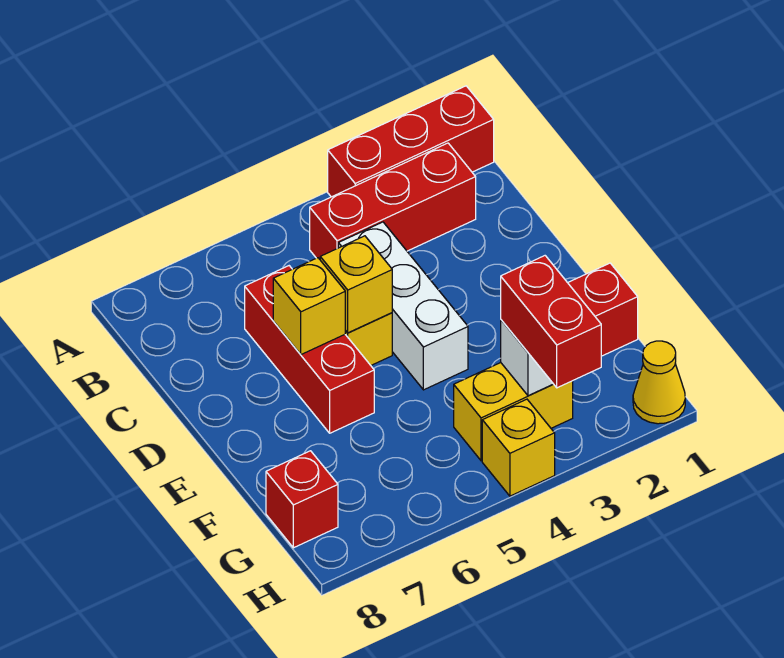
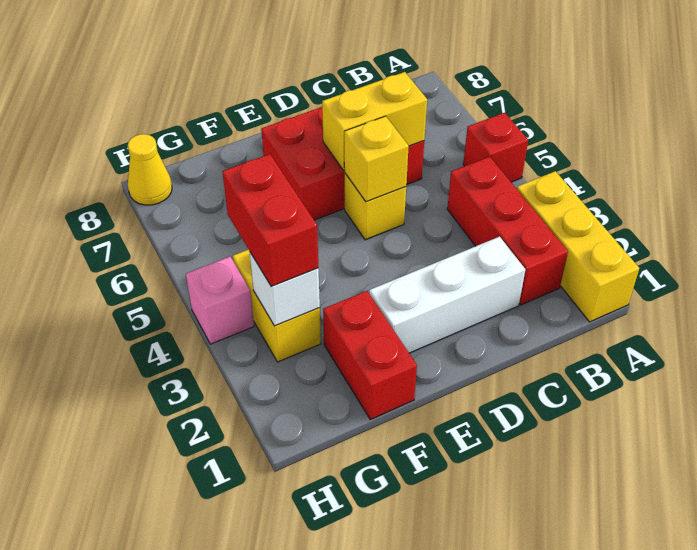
red brick A1:A3 level 1 -> yellow brick A1:A3 level 1
white brick C4:E4 level 1 -> white brick C2:E2 level 1
red brick C6:E6 level 1 -> red brick C6:E7 level 1
yellow brick D6 level 2 -> yellow brick C6:D6 level 2
red brick G3:H3 level 3 -> red brick G3:G4 level 3
red brick G8 level 1 -> red brick A5 level 1
yellow cone H1 level 1 -> yellow cone H8 level 1
yellow brick H4 level 1 -> pink brick H4 level 1

